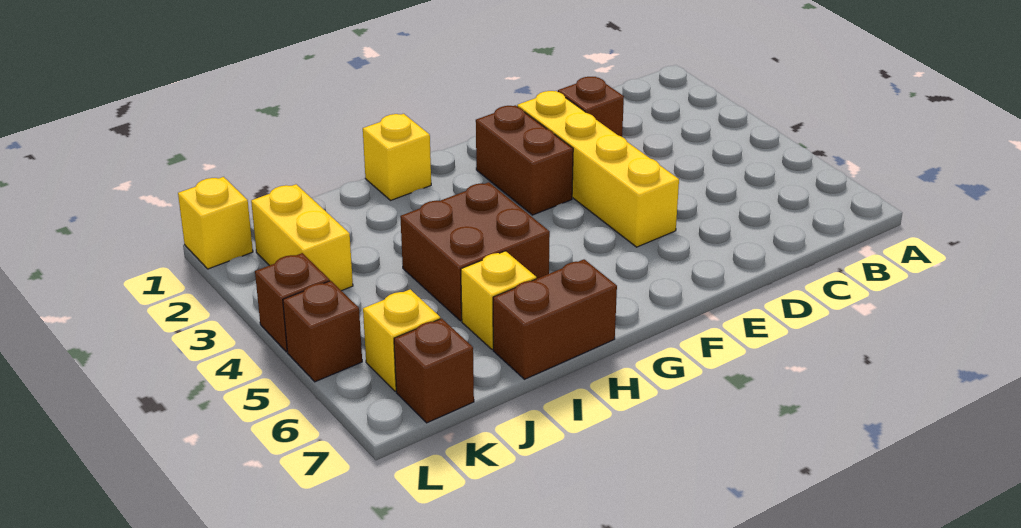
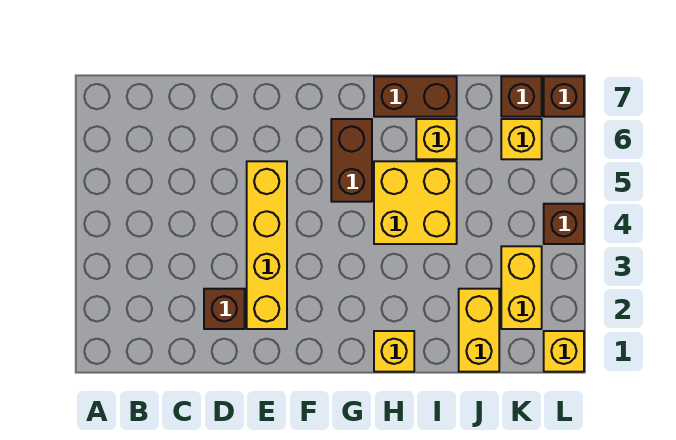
brown brick F2:F3 level 1 -> brown brick G5:G6 level 1
brown brick H4:I5 level 1 -> yellow brick H4:I5 level 1
none -> yellow brick J1:J2 level 1
brown brick L5 level 1 -> brown brick L7 level 1

